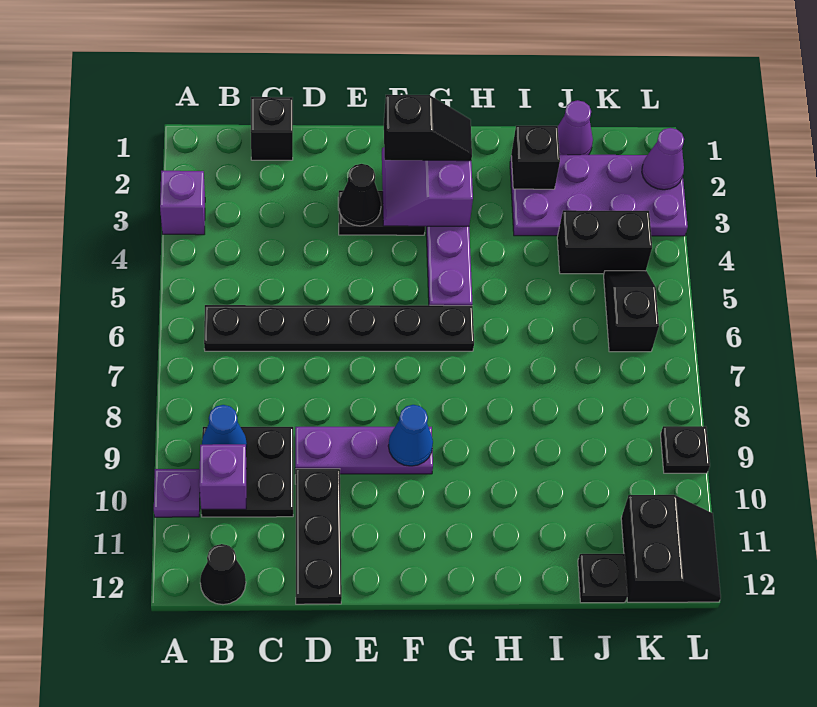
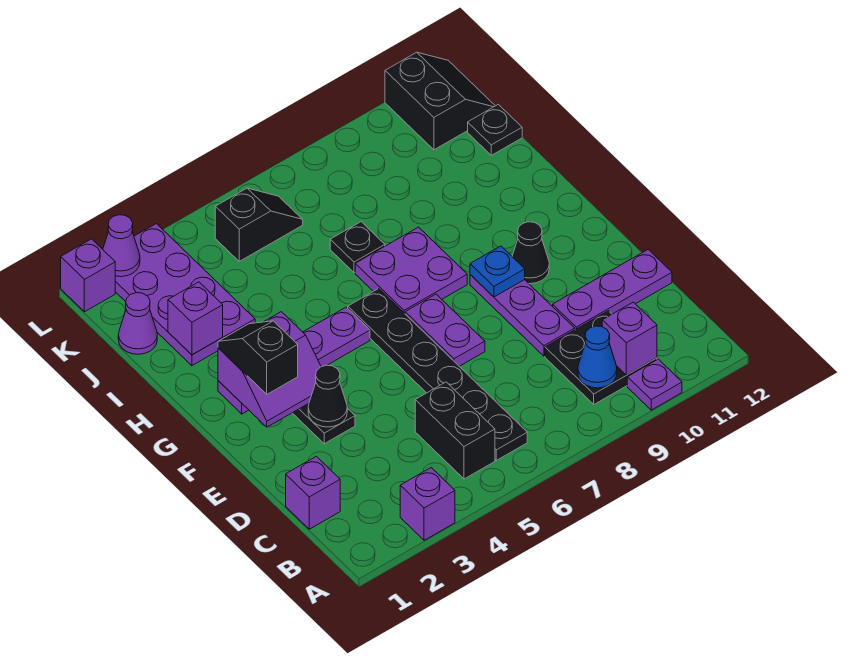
black cone B12 level 1 -> black cone F10 level 1
black brick C1 level 1 -> purple brick C1 level 1
black plate D10:D12 level 1 -> purple plate D10:D12 level 1
none -> purple plate E7:F7 level 1
blue cone F9 level 2 -> blue plate F9 level 2
none -> purple plate G7:H8 level 1
black brick I2 level 2 -> purple brick I2 level 2
black brick J4:K4 level 1 -> black brick B5:C5 level 1
black slope K5:K6 level 1 top 6 -> black slope K5:K6 level 1 top 5
black slope K11:L12 level 1 top K -> black slope K11:L12 level 1 top 11
none -> purple brick L1 level 1
black plate L9 level 1 -> black plate I7 level 1

